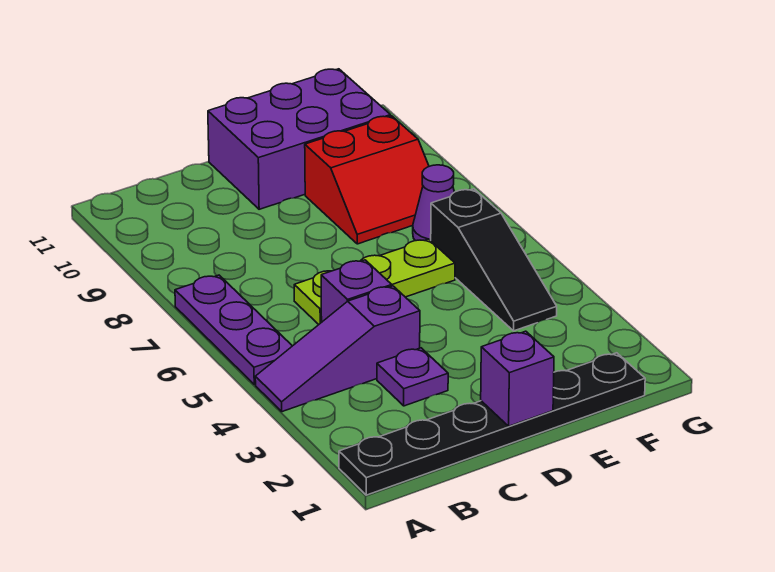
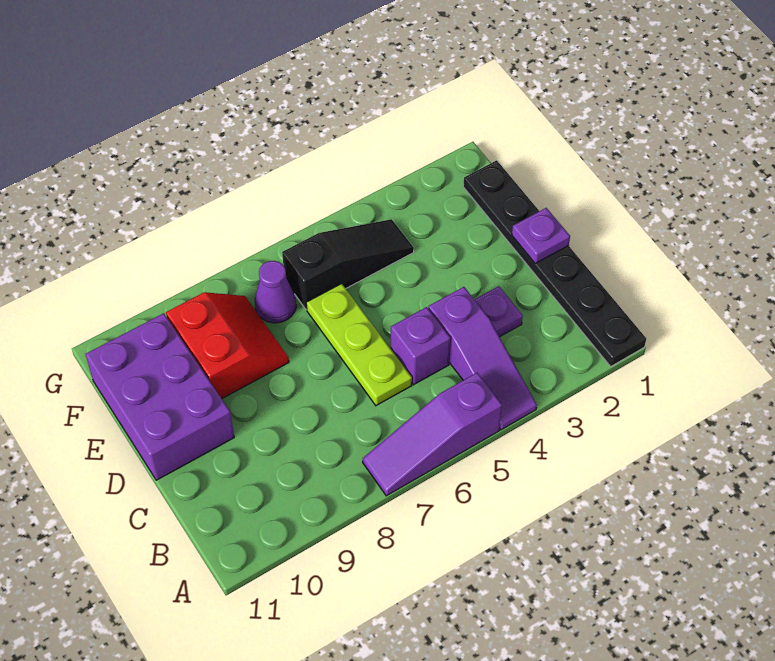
purple plate A5:A7 level 1 -> purple slope A5:A7 level 1 top 5
purple brick D1 level 2 -> purple plate D1 level 2

